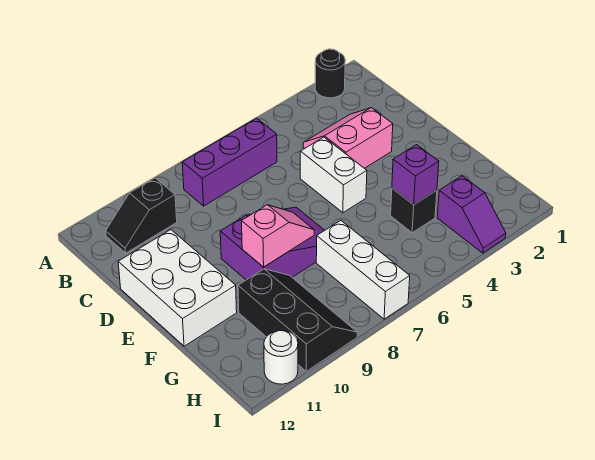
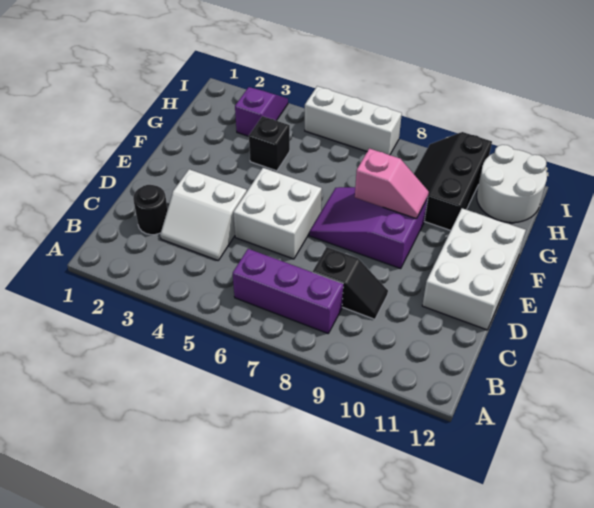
black round brick A2 level 1 -> black round brick C2 level 1
black slope B10:B11 level 1 top 10 -> black slope C8:C9 level 1 top 8
pink slope C3:D4 level 1 top D -> white slope C3:D4 level 1 top D
white brick D5:E5 level 1 -> white brick D5:E6 level 1
pink slope F8:F9 level 2 top 9 -> pink slope F8:F9 level 2 top 8
purple brick G4 level 2 -> none
white brick G7:I7 level 1 -> white brick I5:I7 level 1
white round brick I11 level 1 -> white round brick H11:I12 level 1

